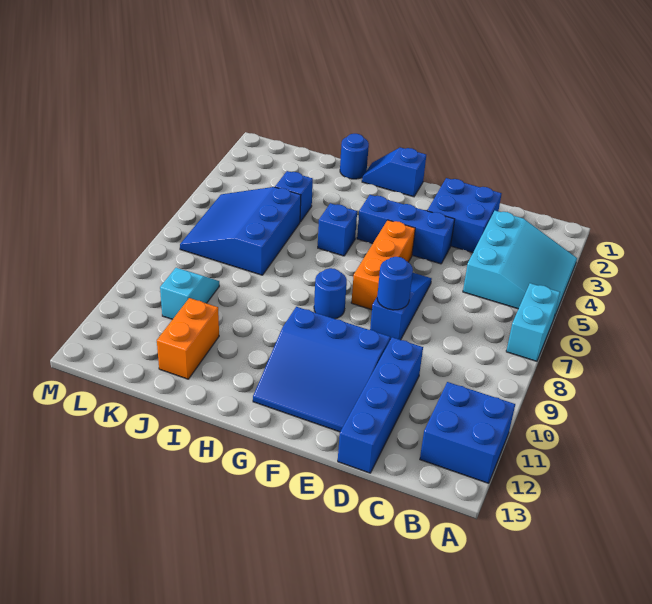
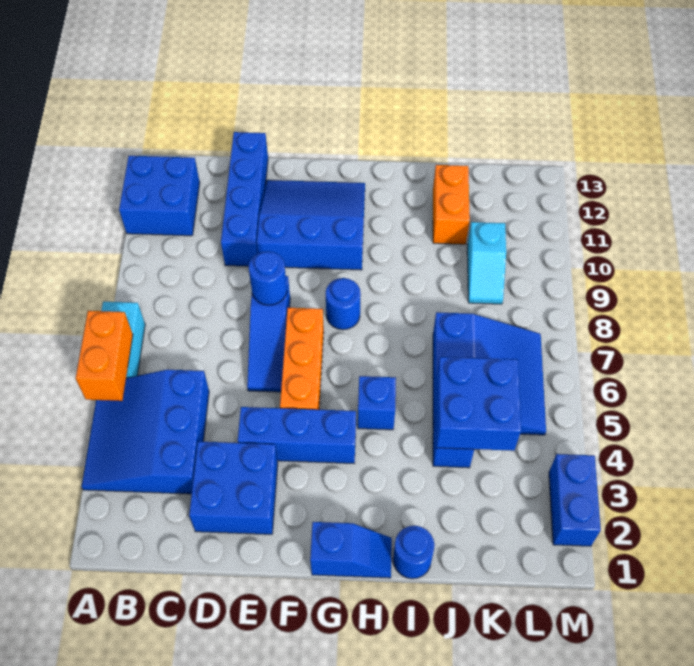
cyan slope A3:C5 level 1 top C -> blue slope A3:C5 level 1 top C
none -> orange brick A5:A6 level 2
none -> blue brick J4:K5 level 2
none -> blue brick M2:M3 level 1

